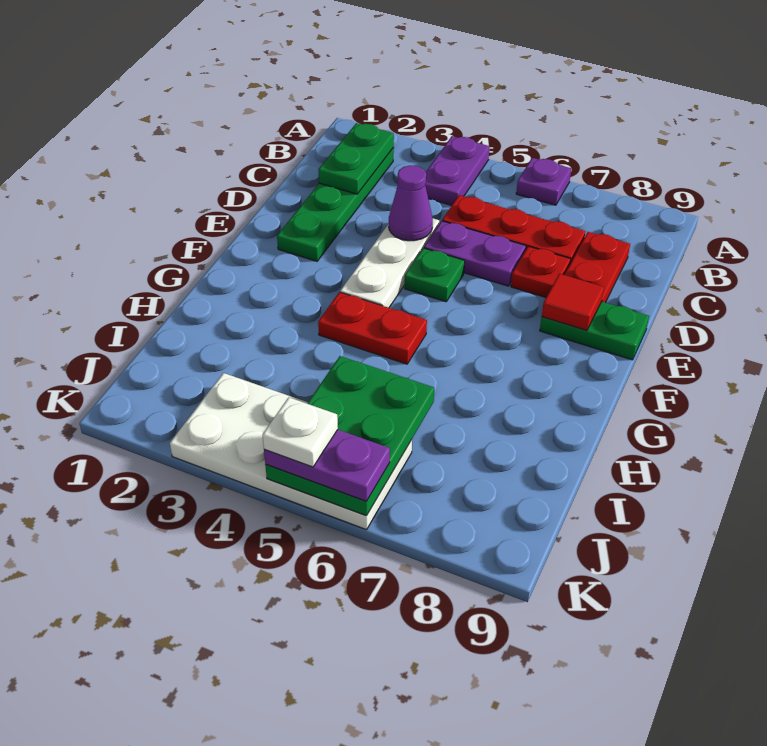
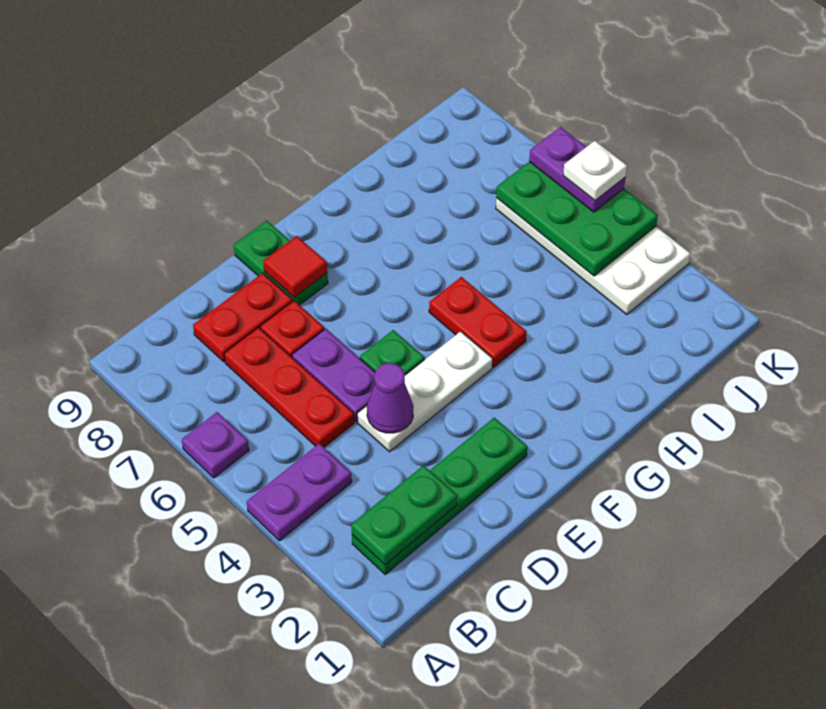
green plate I5:K6 level 2 -> green plate J4:K6 level 2

